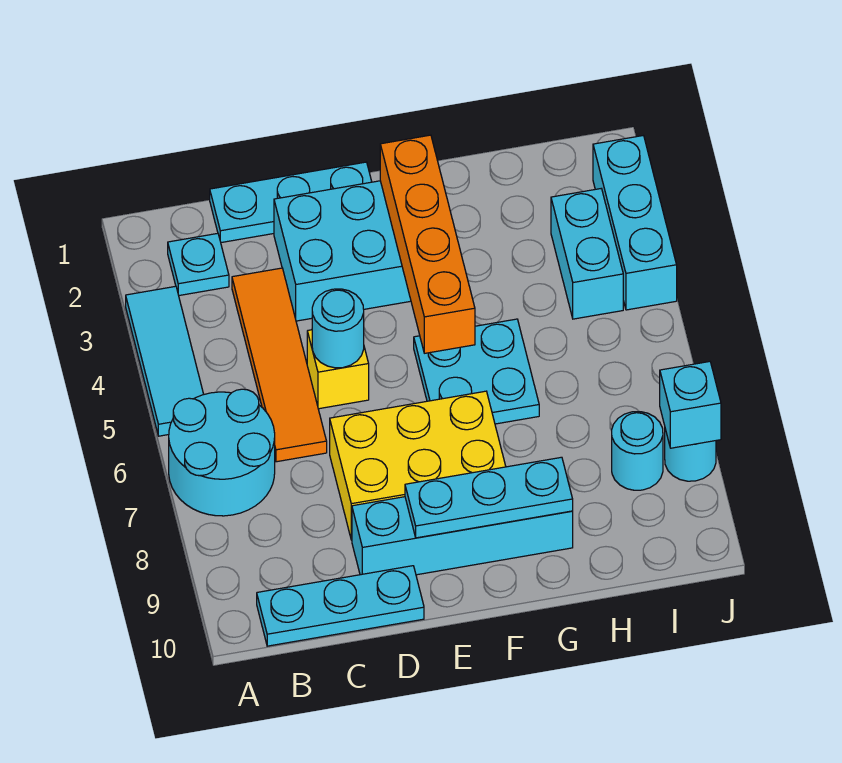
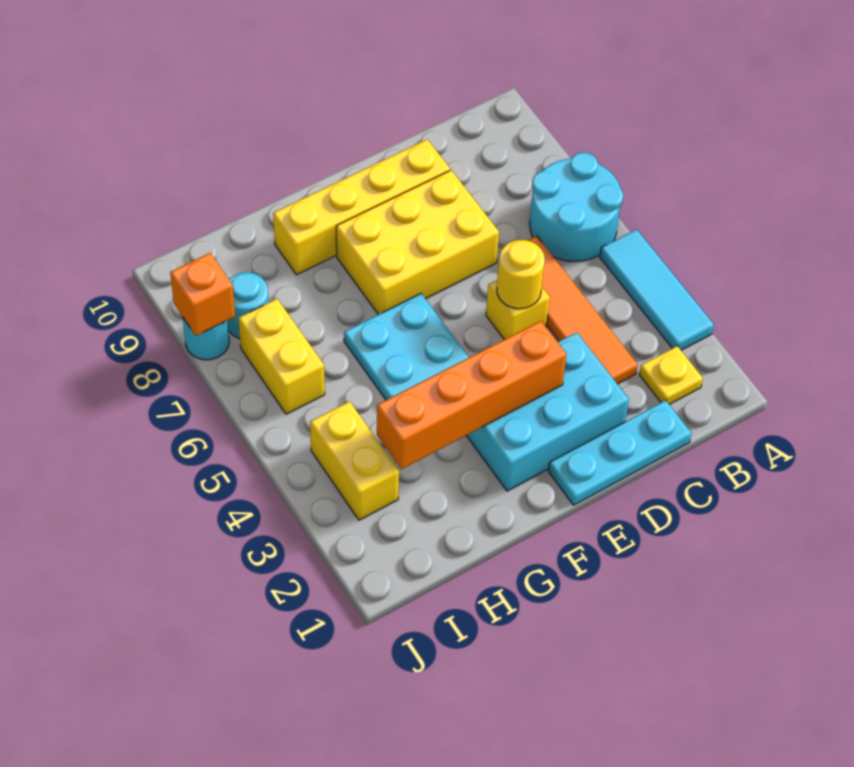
cyan plate B2 level 1 -> yellow plate B2 level 1
cyan plate B10:D10 level 1 -> none
cyan round brick D5 level 2 -> yellow round brick D5 level 2
cyan brick D9:G9 level 1 -> yellow brick D9:G9 level 1
cyan plate E9:G9 level 2 -> none
orange brick F2:F5 level 2 -> orange brick E3:H3 level 2
cyan brick I3:I4 level 1 -> yellow brick I3:I4 level 1
none -> yellow brick I6:I7 level 1
cyan brick J2:J4 level 1 -> none
cyan brick J8 level 2 -> orange brick J8 level 2

